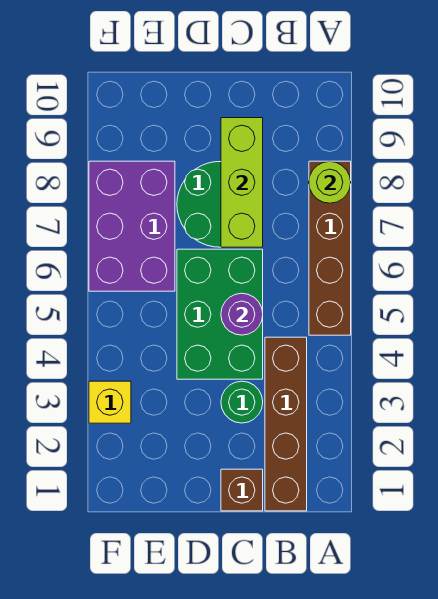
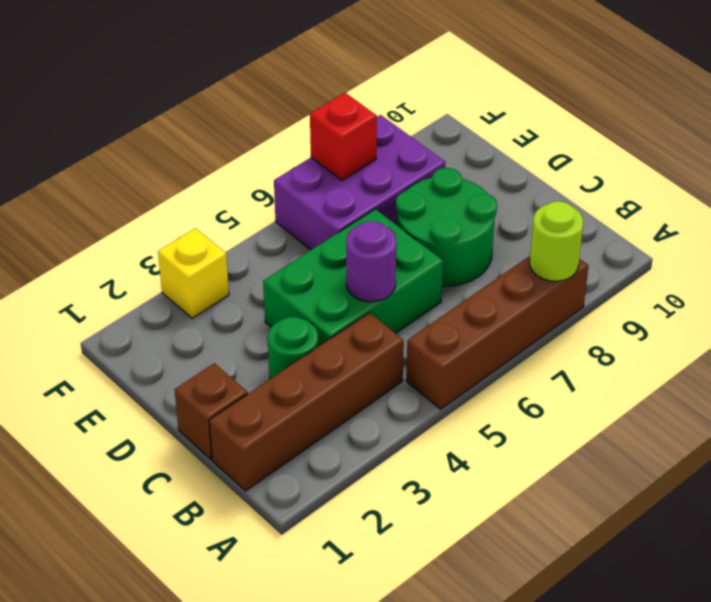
lime brick C7:C9 level 2 -> none
none -> red brick F7 level 2

